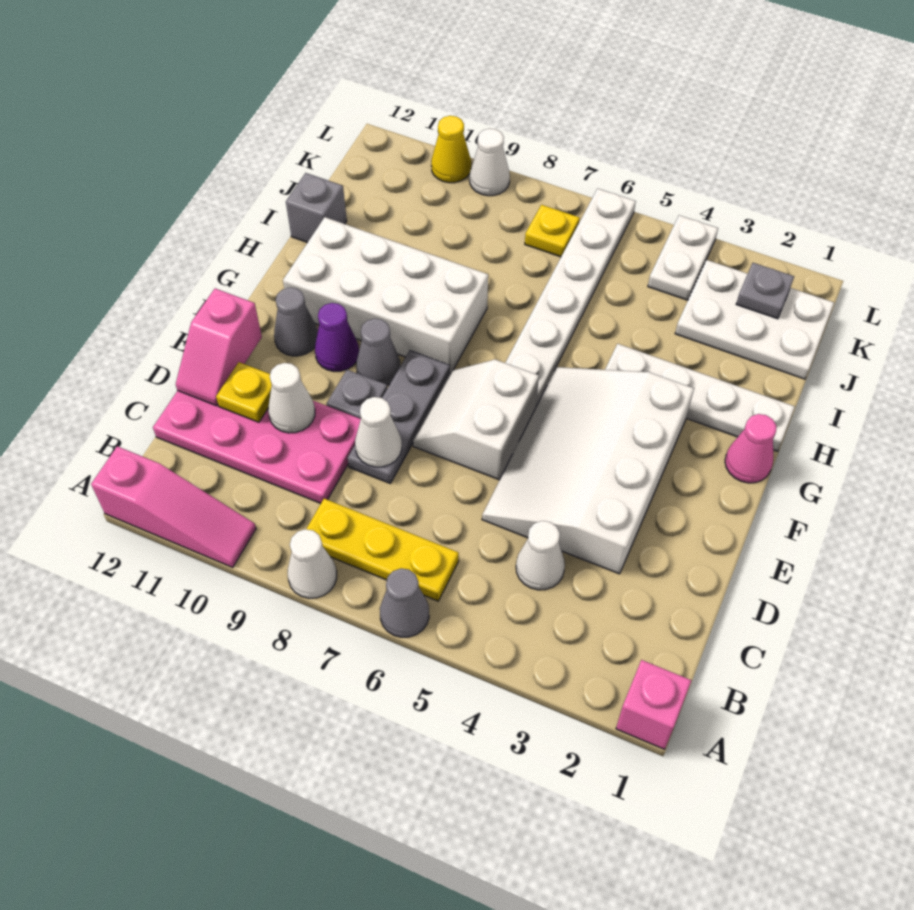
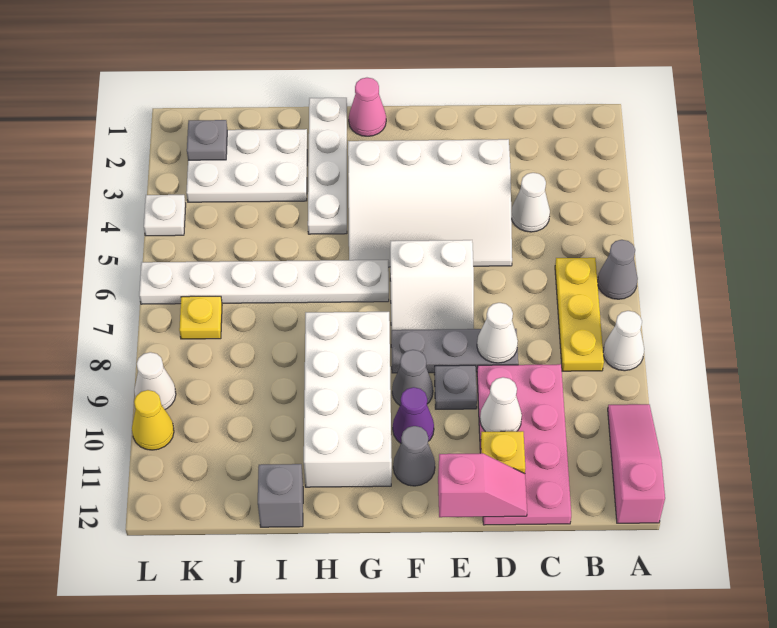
pink brick A1 level 1 -> none
white plate J1:K3 level 1 -> white plate I2:K3 level 1
white plate K4:L4 level 1 -> white plate L4 level 1

